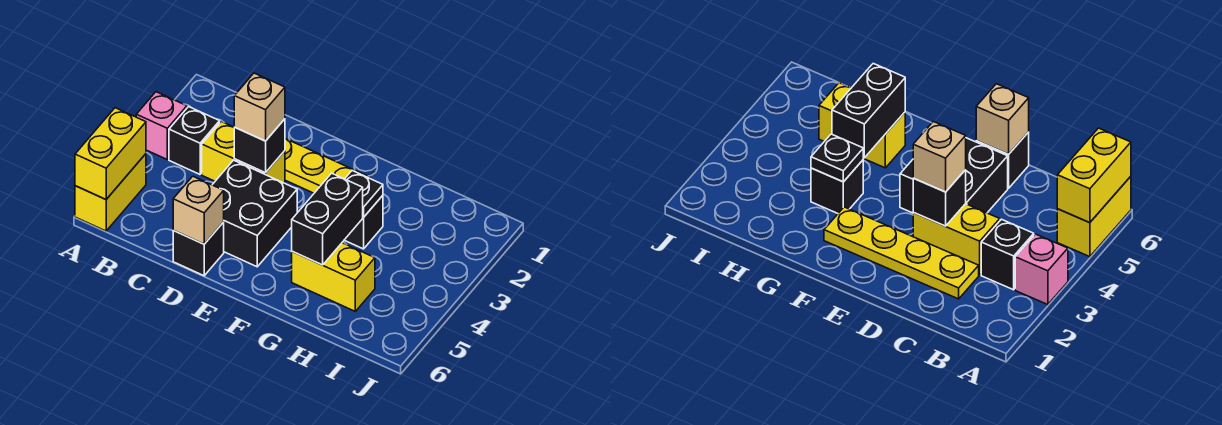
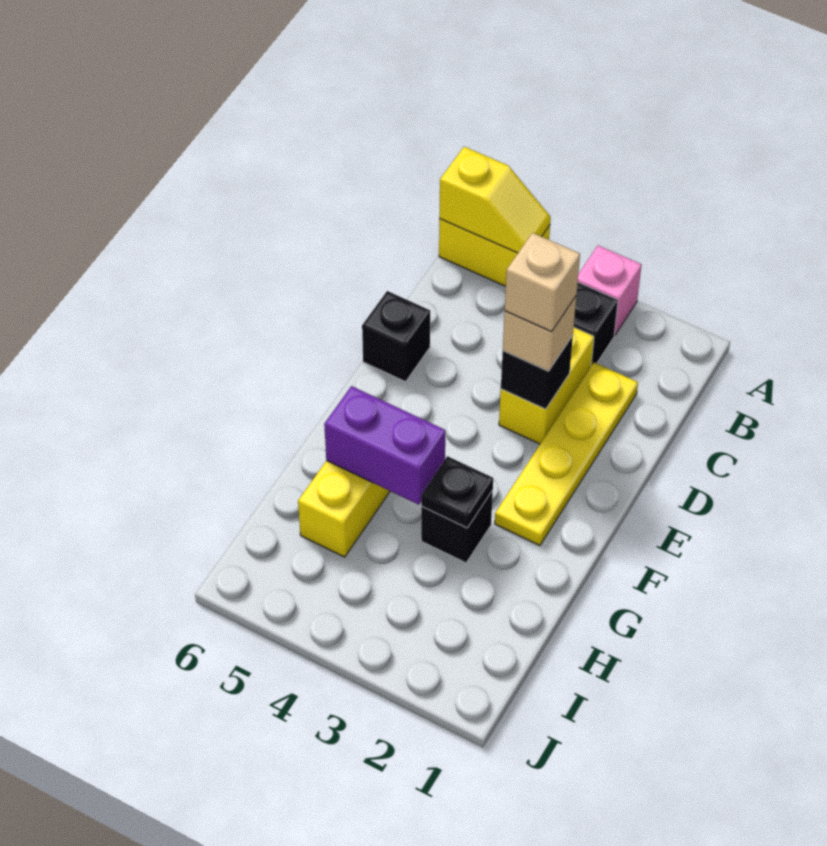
yellow brick A5:A6 level 2 -> yellow slope A5:A6 level 2 top 6
black brick D4:E5 level 1 -> none
tan brick D6 level 2 -> tan brick D3 level 4
black brick G4:G5 level 2 -> purple brick G4:G5 level 2

